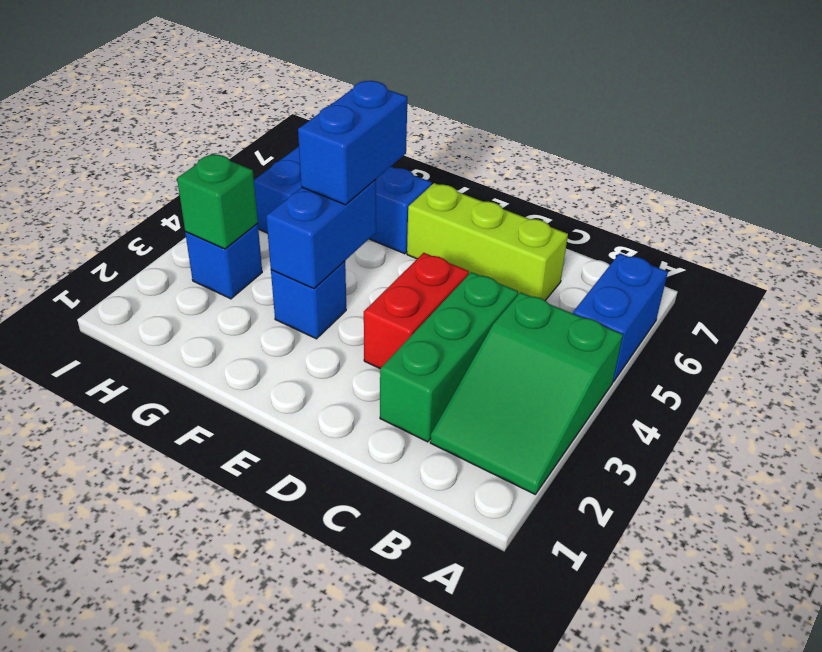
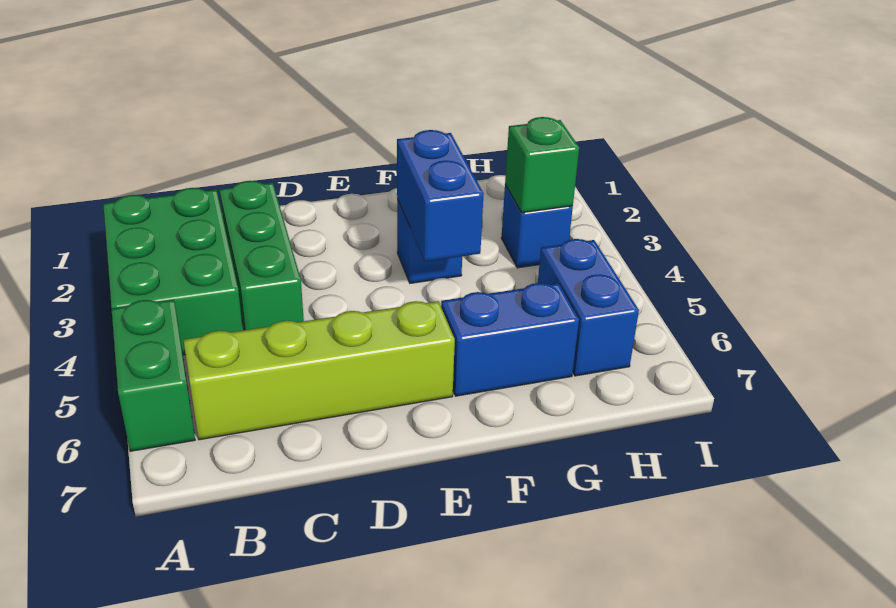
green slope A2:B4 level 1 top 4 -> green brick A2:B4 level 1
blue brick A5:A6 level 1 -> green brick A5:A6 level 1
lime brick C6:E6 level 1 -> lime brick B6:E6 level 1
red brick D3:D4 level 1 -> none
blue brick F4:F5 level 3 -> none

